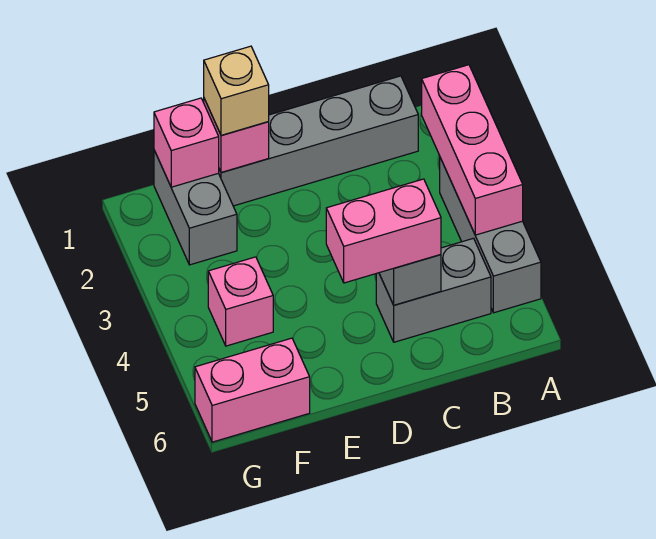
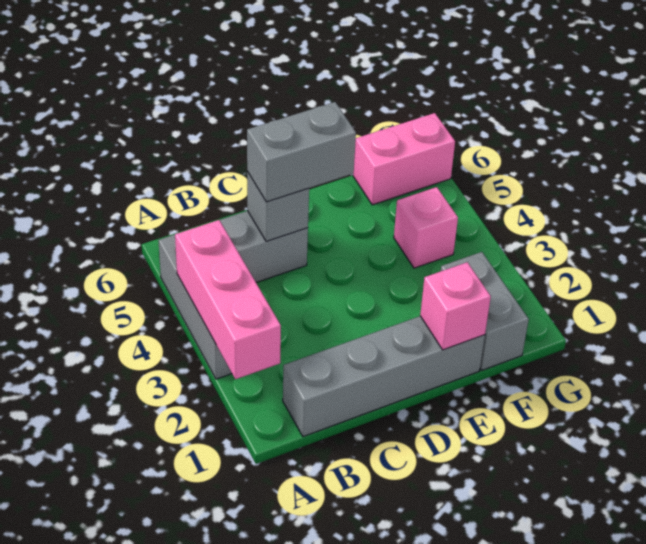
pink brick C5:D5 level 3 -> grey brick C5:D5 level 3
tan brick E1 level 3 -> none
pink brick F1 level 2 -> none

